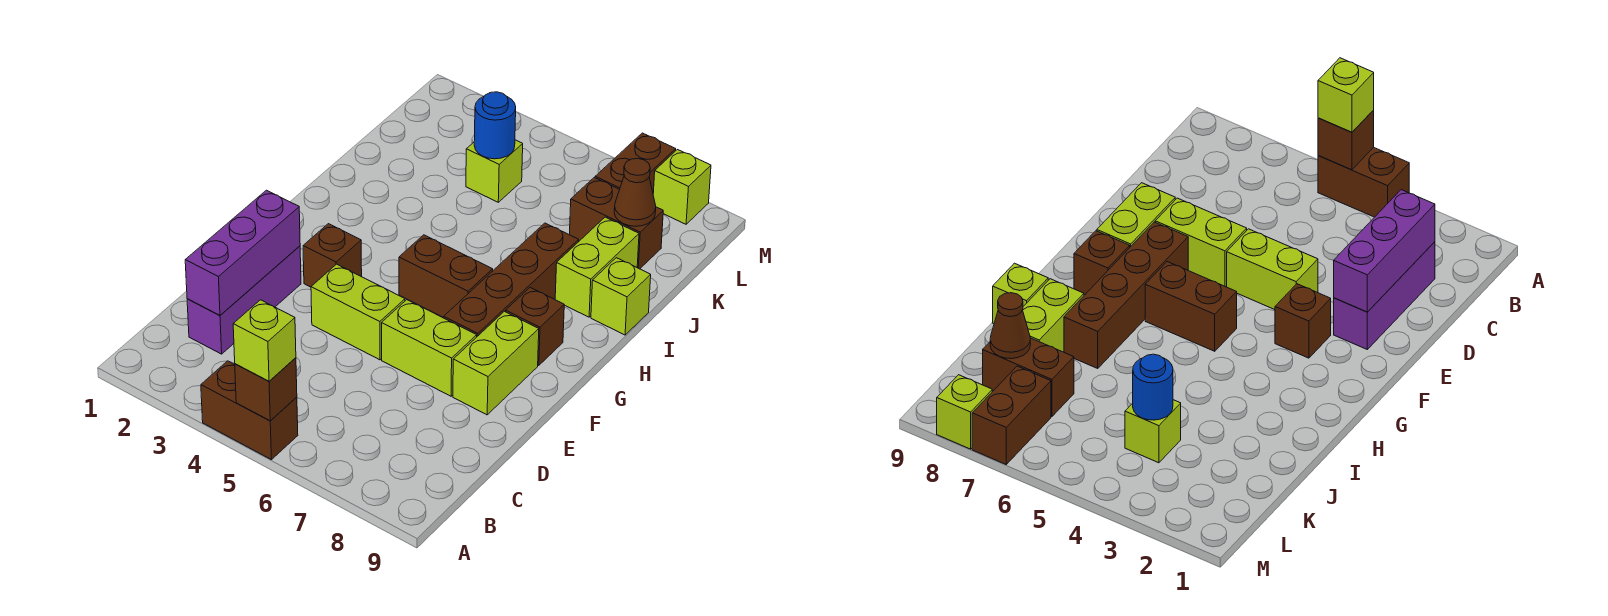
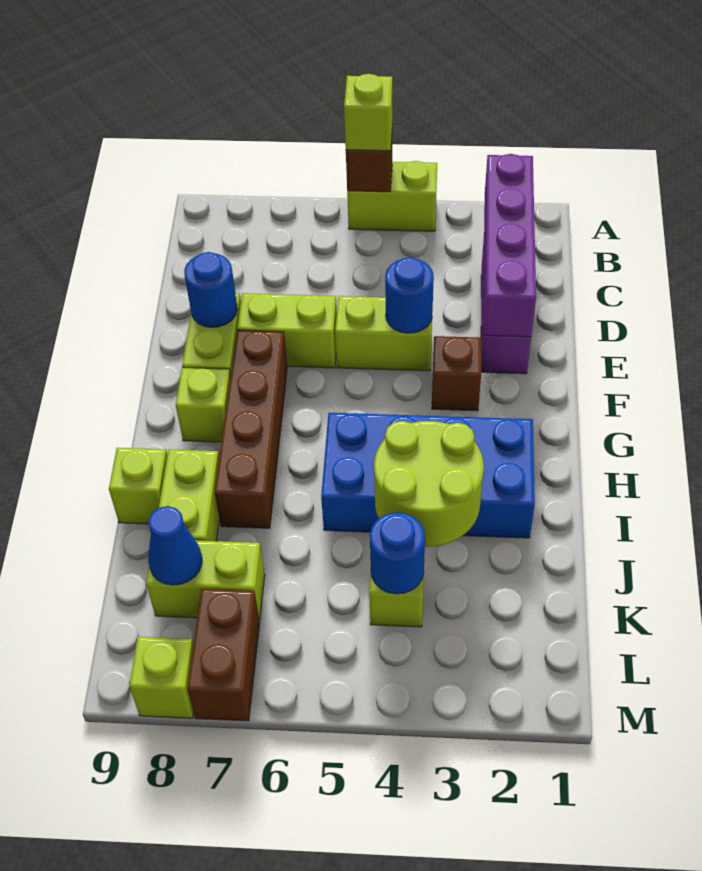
brown brick A4:A5 level 1 -> lime brick A4:A5 level 1
purple brick C2:E2 level 2 -> purple brick B2:E2 level 2
none -> blue round brick E4 level 2
none -> blue round brick E8 level 2
brown brick G5:G6 level 1 -> none
brown brick G8 level 1 -> lime brick G8 level 1
none -> blue brick H2:I5 level 1
none -> lime round brick I3:J4 level 2
brown brick K7:K8 level 1 -> lime brick K7:K8 level 1
brown cone K8 level 2 -> blue cone K8 level 2

